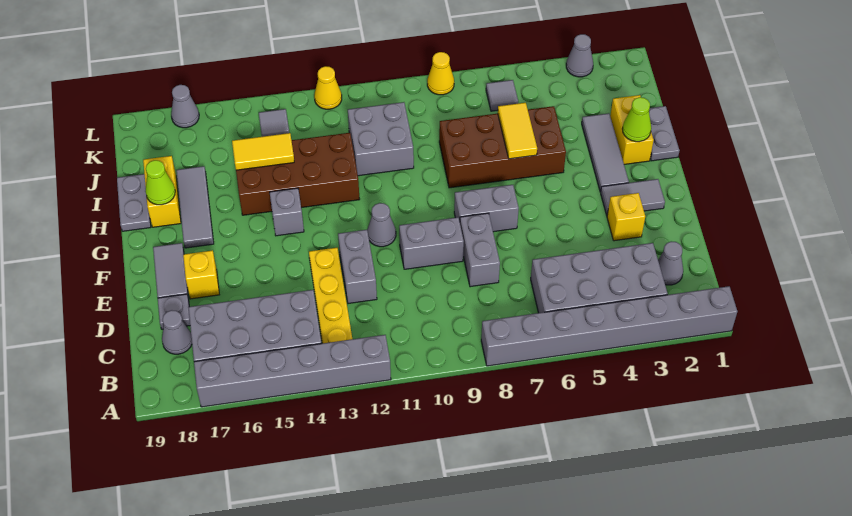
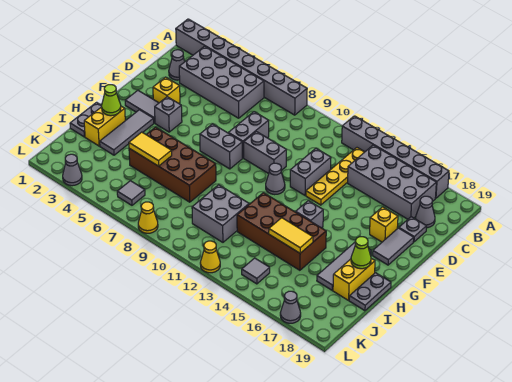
none -> grey brick F4 level 1
yellow tile H6:I6 level 2 -> yellow tile I5:I6 level 2

